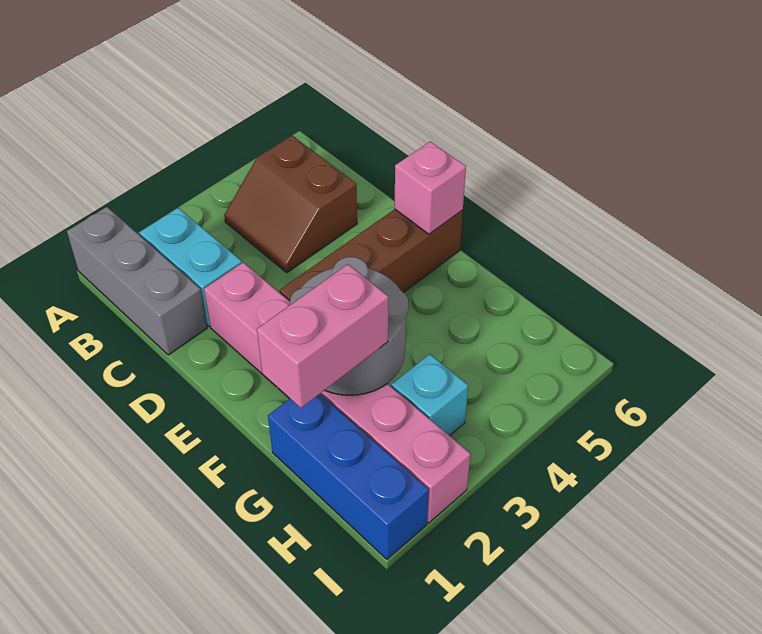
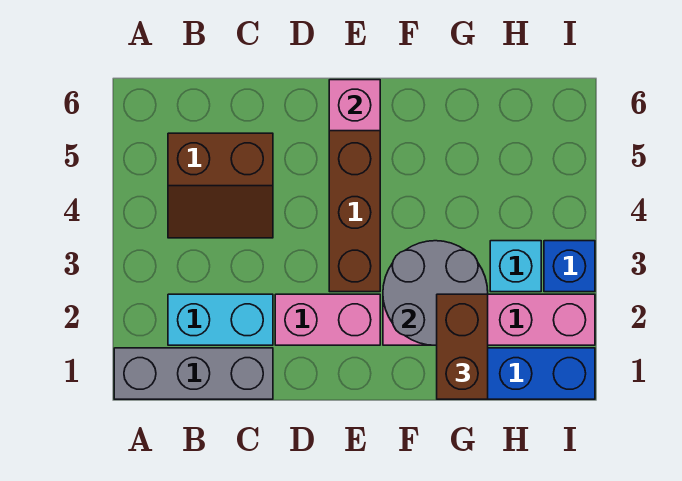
pink brick G1:G2 level 3 -> brown brick G1:G2 level 3
none -> blue brick I3 level 1

